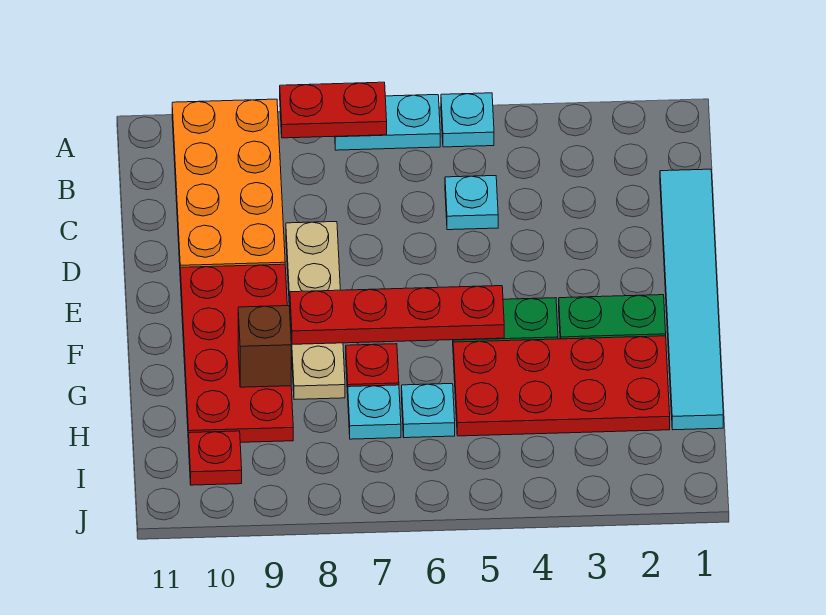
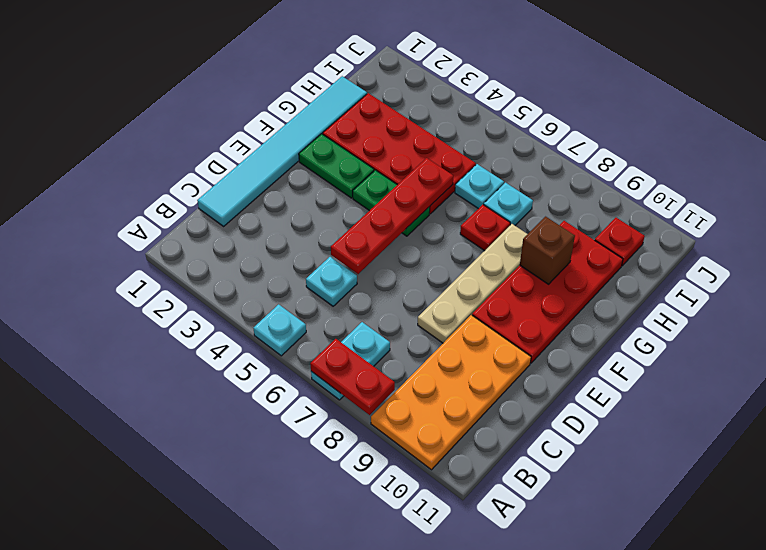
cyan plate A6:A7 level 1 -> cyan plate A7:B7 level 1
red plate F5:F8 level 2 -> red plate D5:G5 level 2

